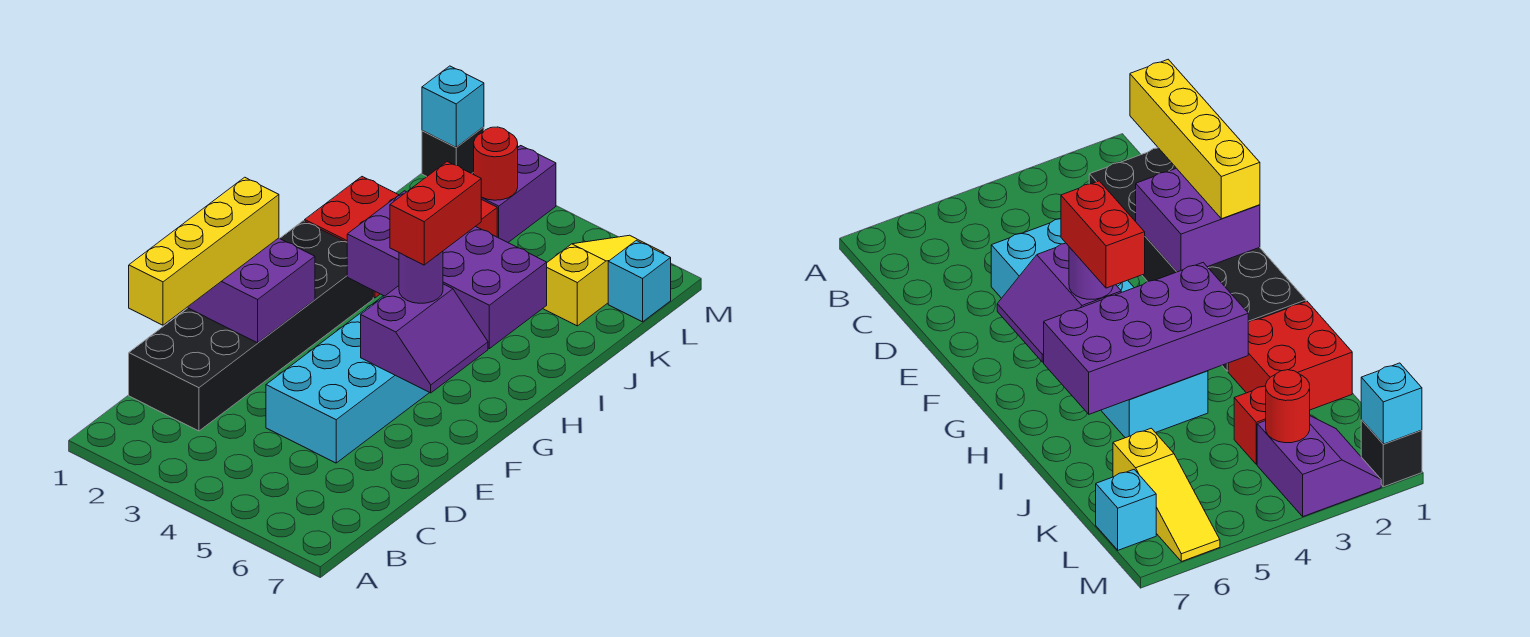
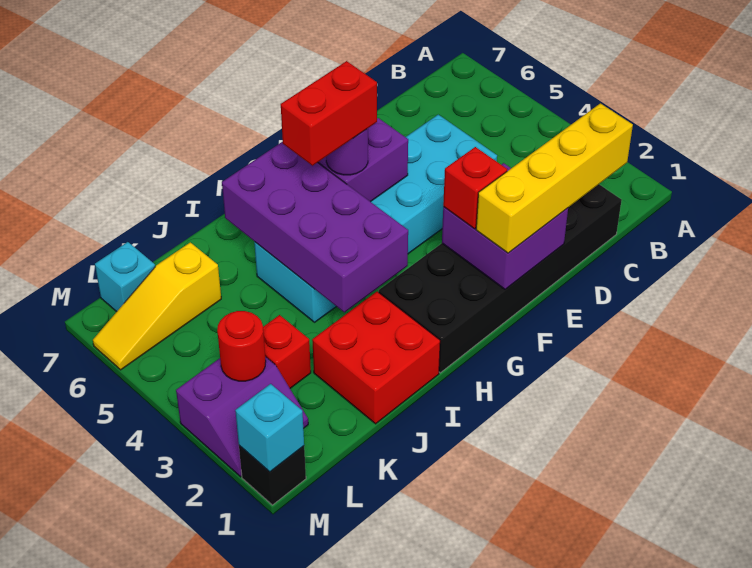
none -> red brick F2 level 3

